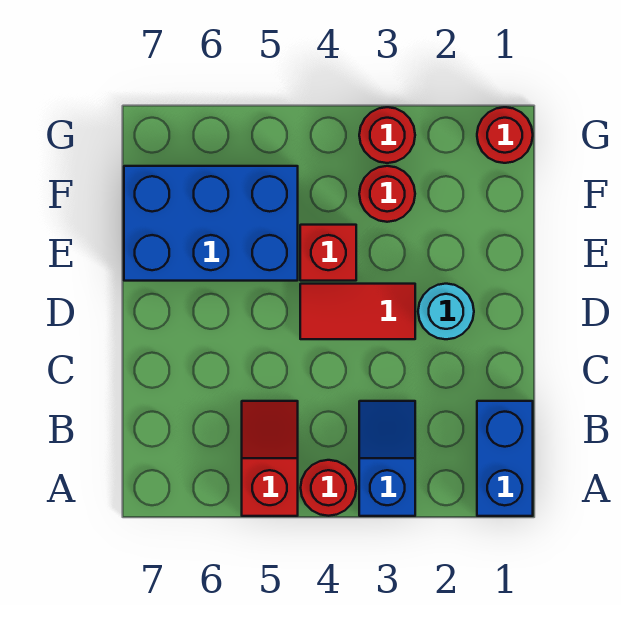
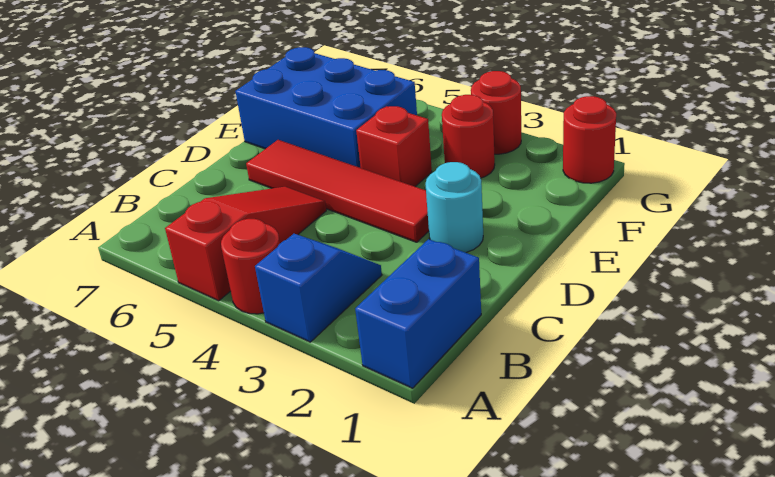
red slope A5:B5 level 1 top A -> red slope A5:C5 level 1 top A
red tile D3:D4 level 1 -> red tile D3:D6 level 1

